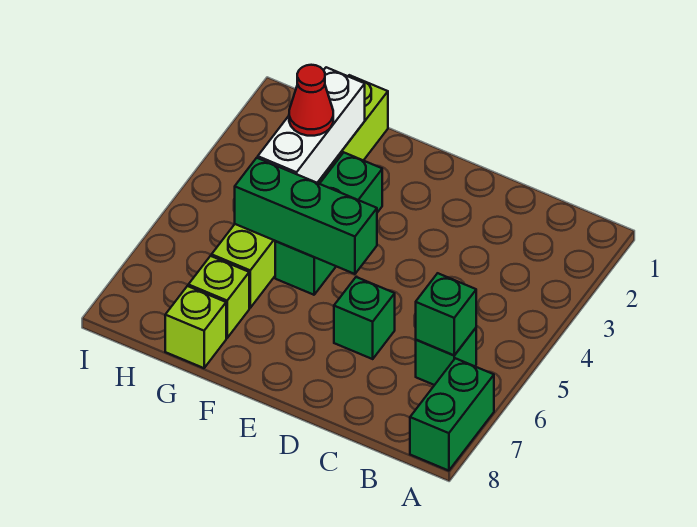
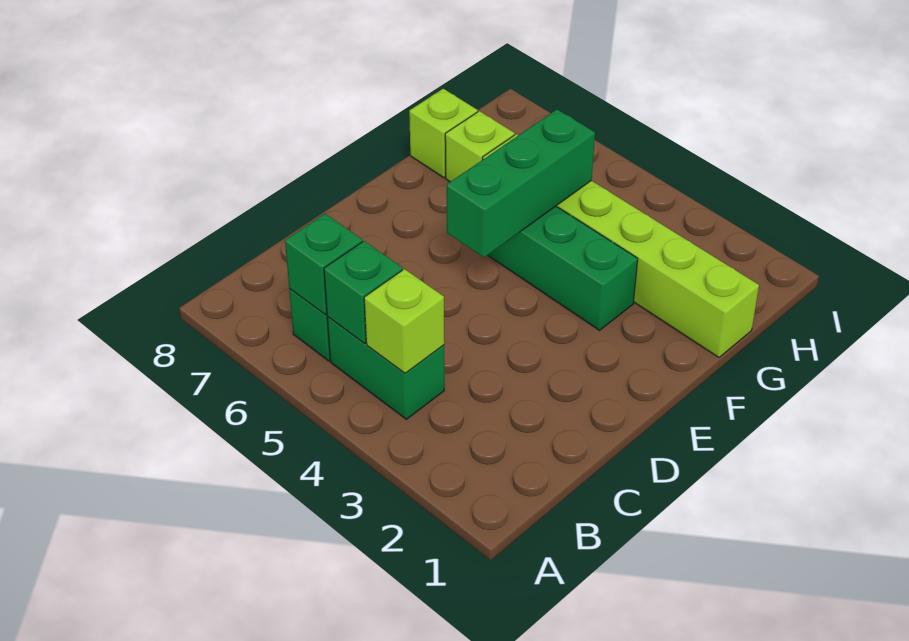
green brick A7:A8 level 1 -> green brick B4:B5 level 1
none -> lime brick B4 level 2
green brick D6 level 1 -> green brick B5 level 2
white brick G2:G4 level 2 -> none
red cone G3 level 3 -> none

